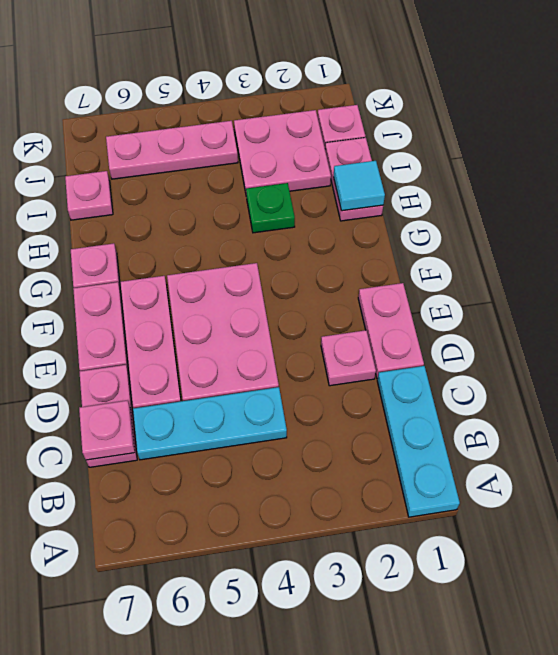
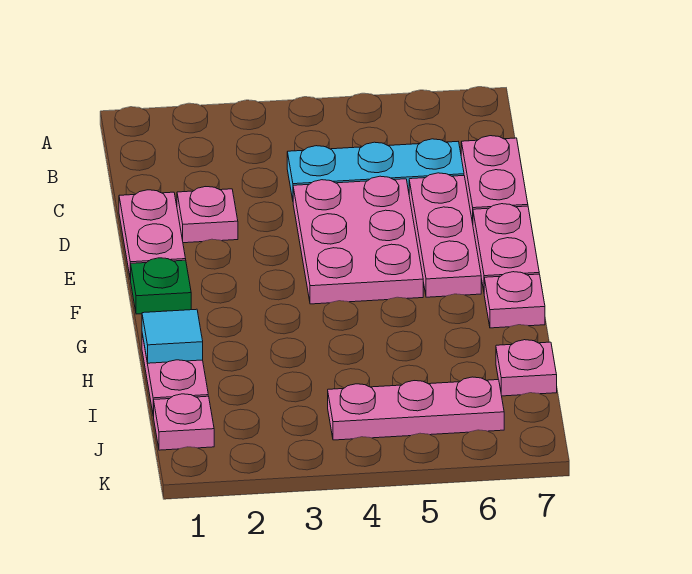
cyan plate A1:C1 level 1 -> none
pink plate C7 level 2 -> none
green plate H3 level 1 -> green plate F1 level 1
pink plate I2:J3 level 1 -> none

